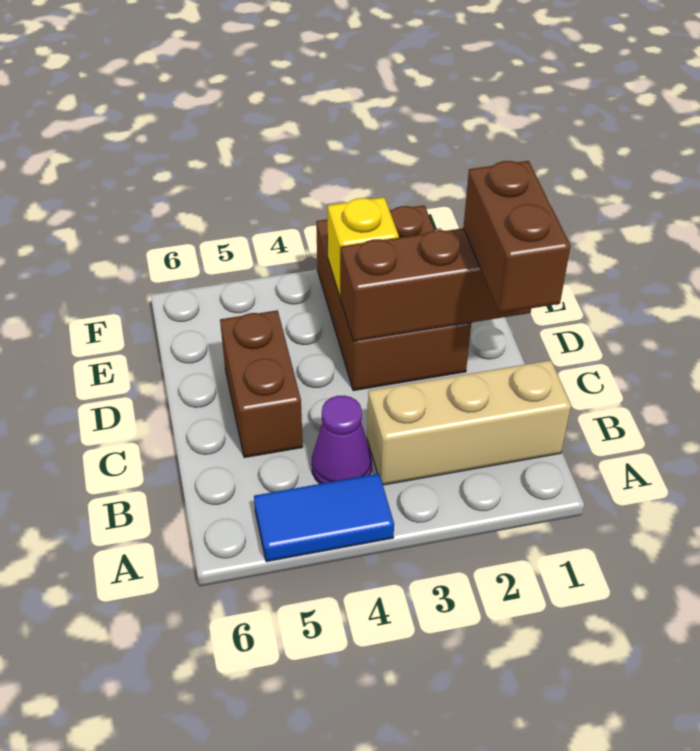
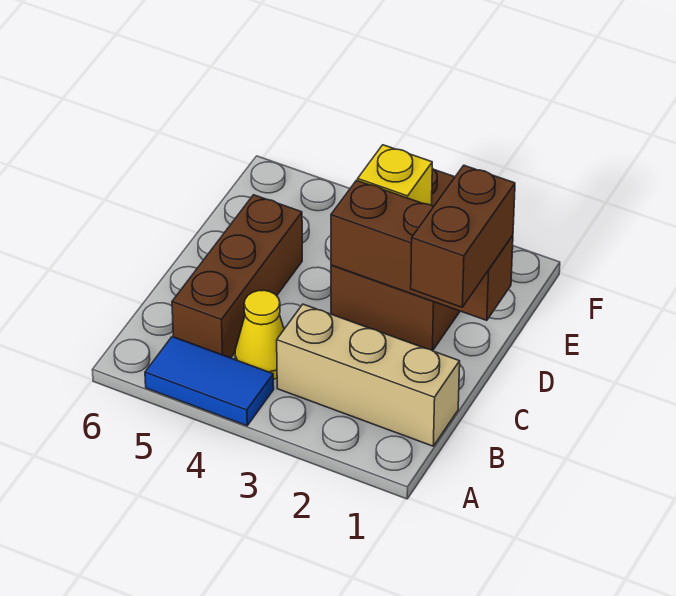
purple cone B4 level 1 -> yellow cone B4 level 1
brown brick C5:D5 level 1 -> brown brick B5:D5 level 1

